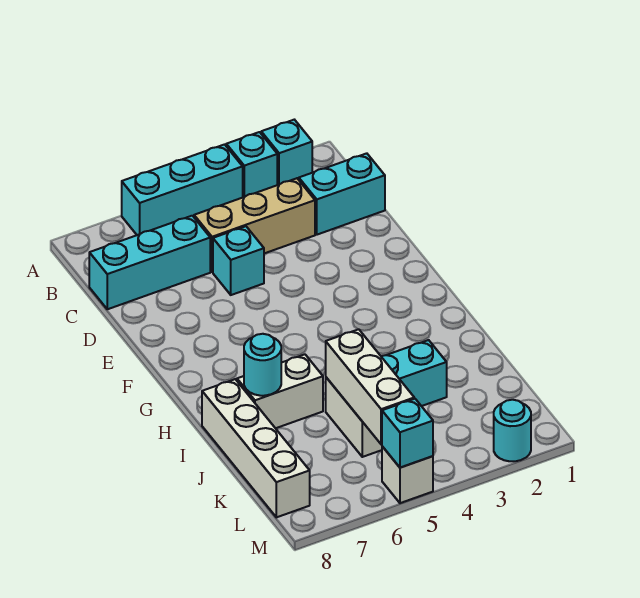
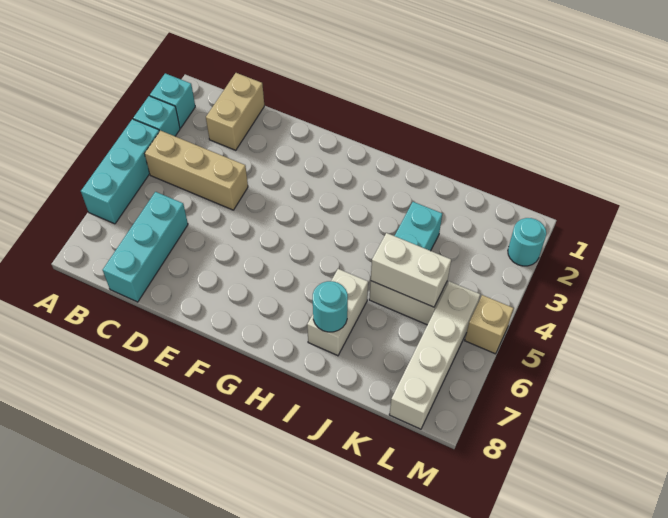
cyan brick C1:C2 level 1 -> tan brick C1:C2 level 1
tan brick C3:C5 level 1 -> tan brick B4:D4 level 1
cyan brick D5 level 1 -> none
white brick I8:L8 level 1 -> white brick L5:L8 level 1
white brick J5:L5 level 2 -> white brick J5:K5 level 2
white brick M5 level 1 -> tan brick M5 level 1
cyan brick M5 level 2 -> none

